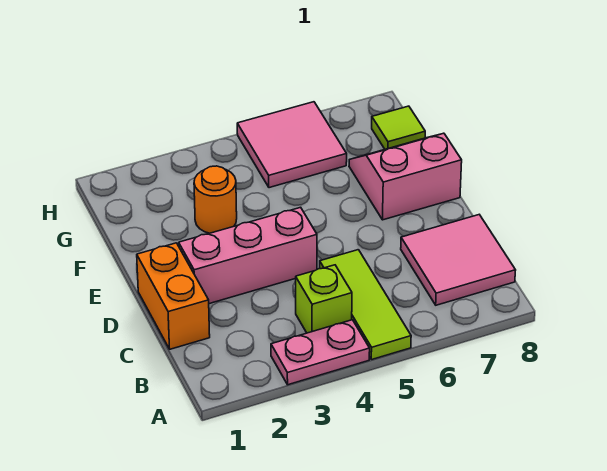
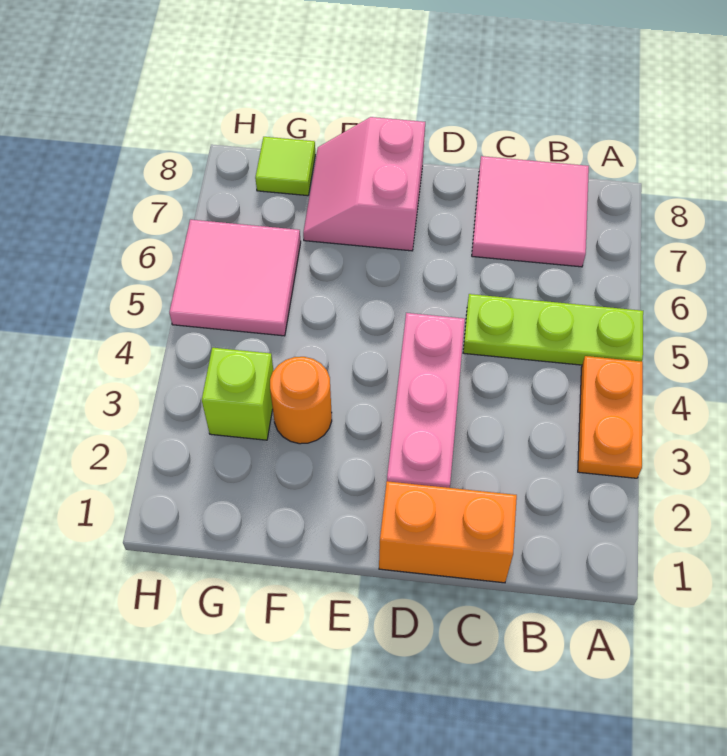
pink plate A3:A4 level 1 -> orange plate A3:A4 level 1
lime tile A5:C5 level 1 -> lime plate A5:C5 level 1
lime brick B4 level 1 -> lime brick G3 level 1

